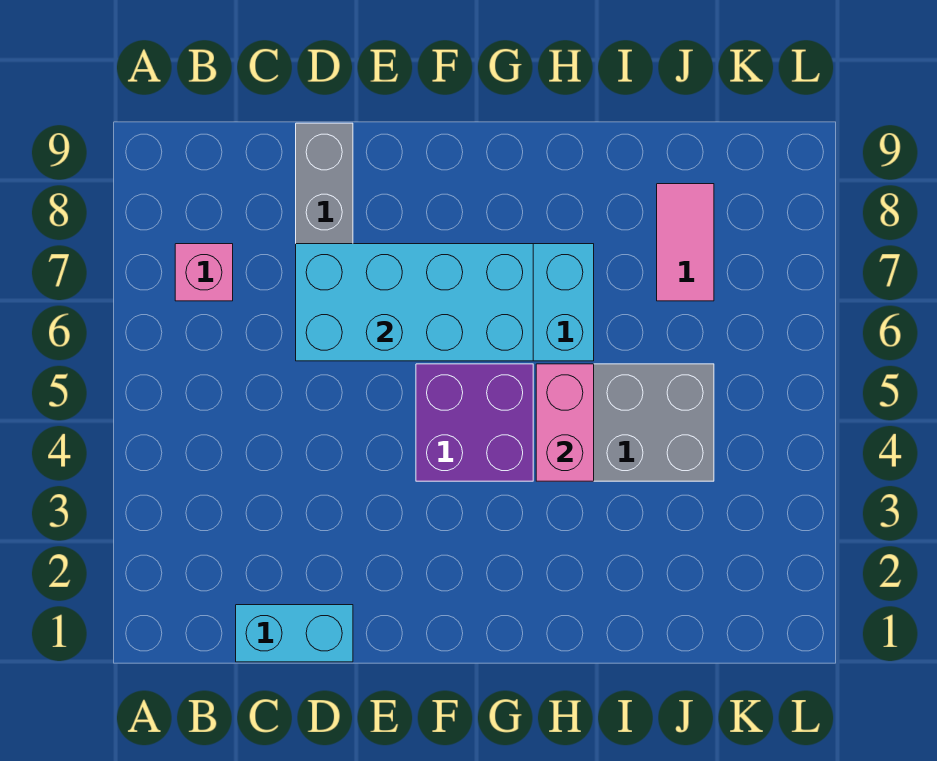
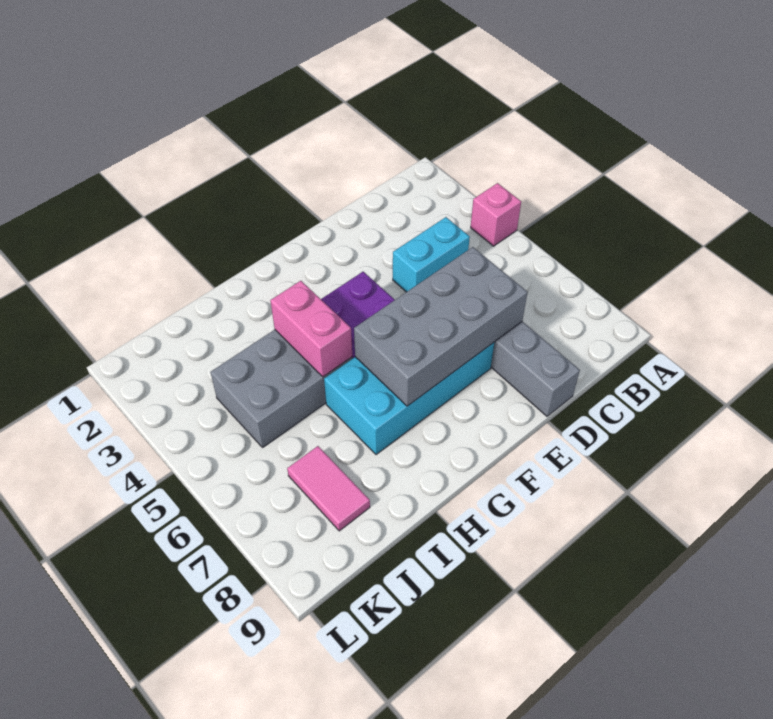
pink brick B7 level 1 -> pink brick A4 level 1
cyan brick C1:D1 level 1 -> cyan brick C4:D4 level 1
cyan brick D6:G7 level 2 -> grey brick D6:G7 level 2

